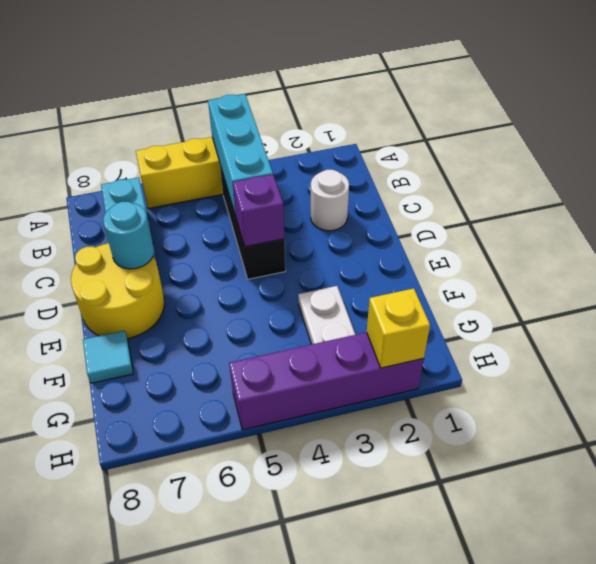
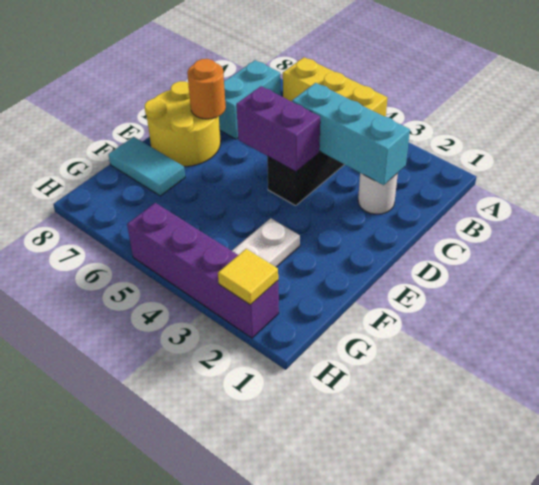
cyan brick A4:C4 level 2 -> cyan brick C2:C4 level 2
purple brick D4 level 2 -> purple brick D4:D5 level 2
cyan round brick D7 level 2 -> orange round brick D7 level 2
cyan tile F8 level 1 -> cyan tile F7:F8 level 1
yellow brick H2 level 2 -> yellow tile H2 level 2

